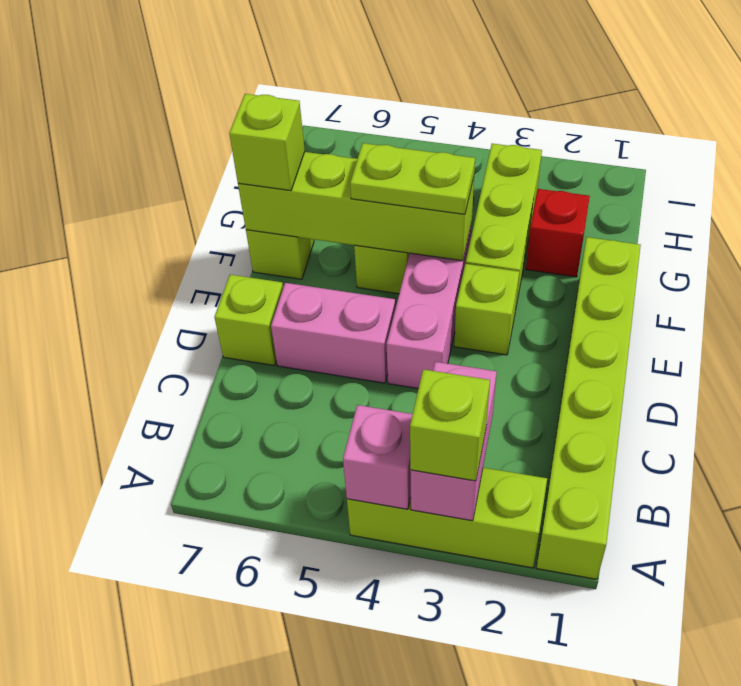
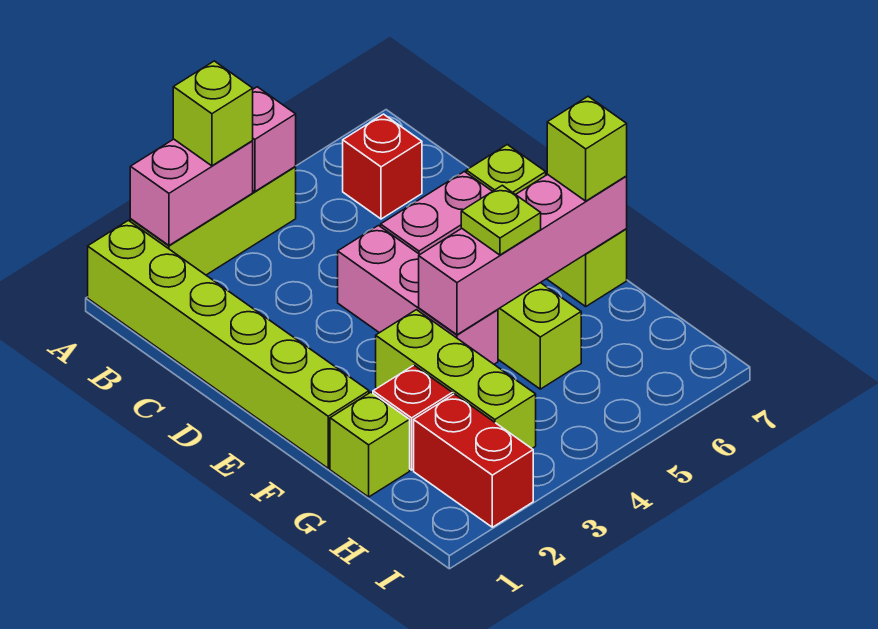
pink brick A3:B3 level 2 -> pink brick A2:A3 level 2
none -> red brick B6 level 1
lime brick E3 level 1 -> lime brick G1 level 1
lime brick F4:F7 level 2 -> pink brick F4:F7 level 2
lime plate F4:F5 level 3 -> lime plate F5 level 3
none -> red brick H2:I2 level 1

